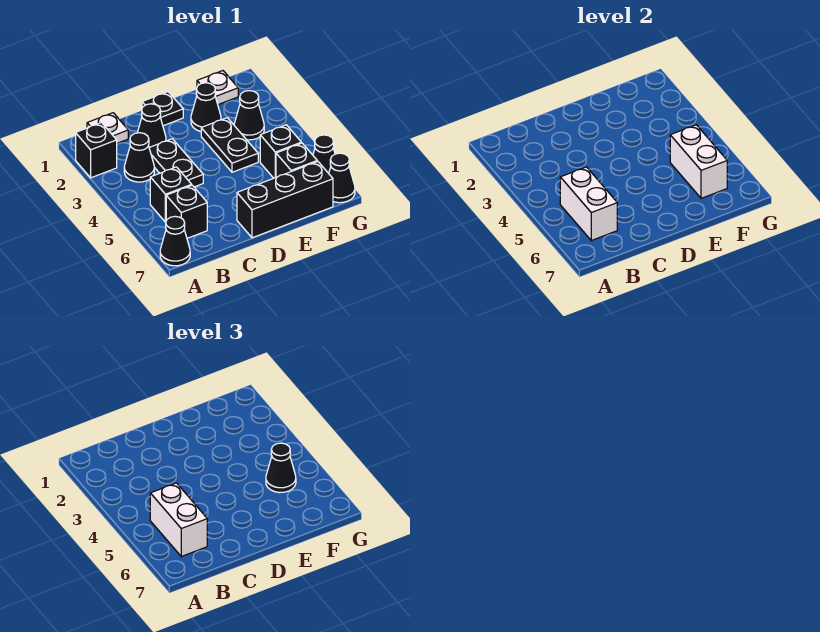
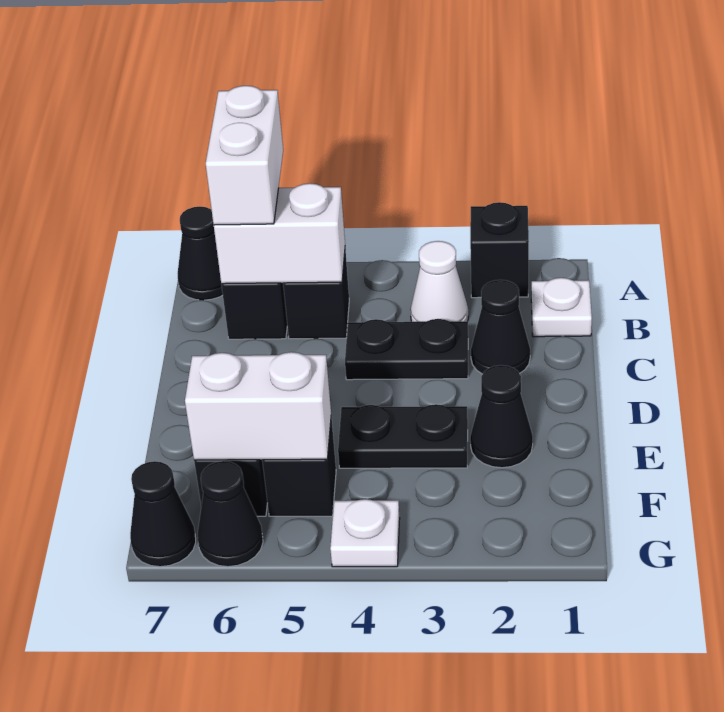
black cone B3 level 1 -> white cone B3 level 1
white brick B5:B6 level 3 -> white brick A6:B6 level 3
black plate D1 level 1 -> none
black brick D7:F7 level 1 -> none
white plate F1 level 1 -> white plate G4 level 1
black cone F3 level 1 -> none
black cone F5 level 3 -> none

